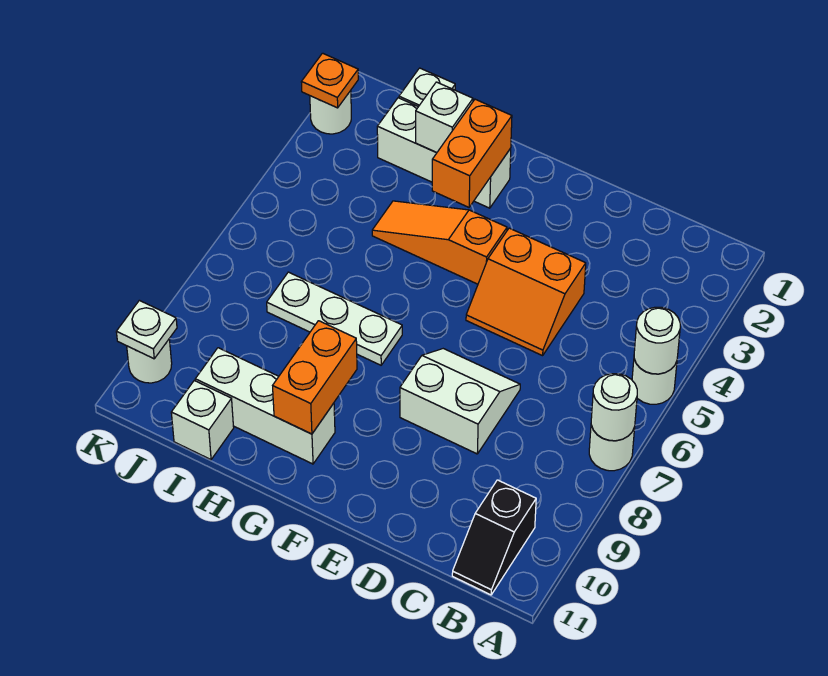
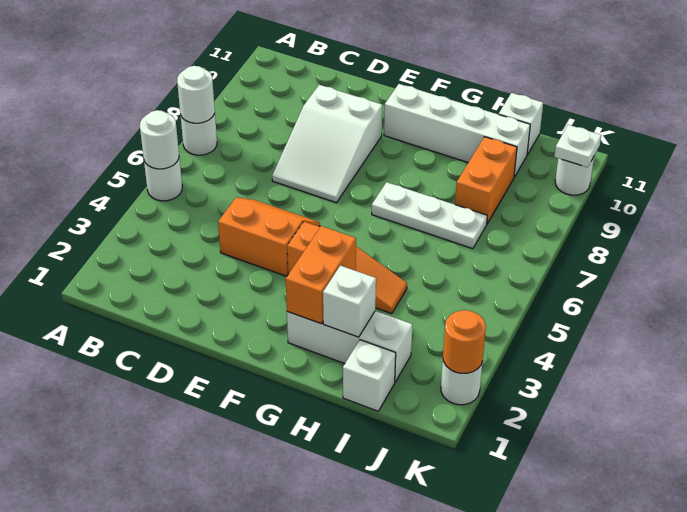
black slope B10:B11 level 1 top 10 -> none
white slope D7:E8 level 1 top 8 -> white slope D7:E9 level 1 top 9
orange brick G9:G10 level 2 -> orange brick I8:I9 level 1
white brick G10:I10 level 1 -> white brick F10:I10 level 1
orange plate K2 level 2 -> orange round brick K2 level 2

